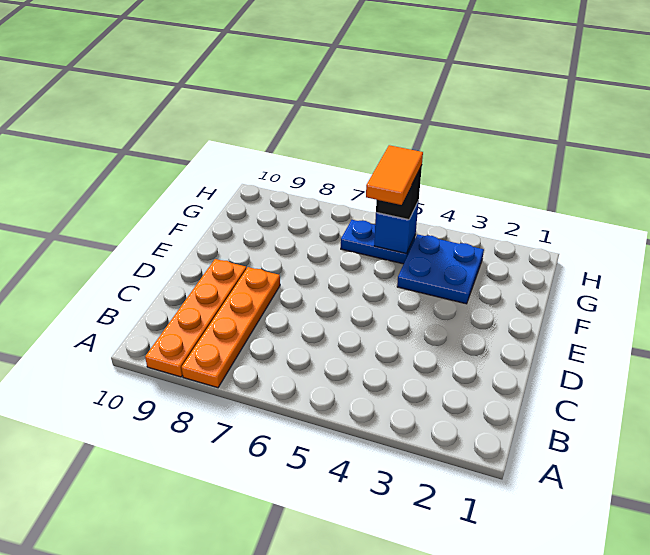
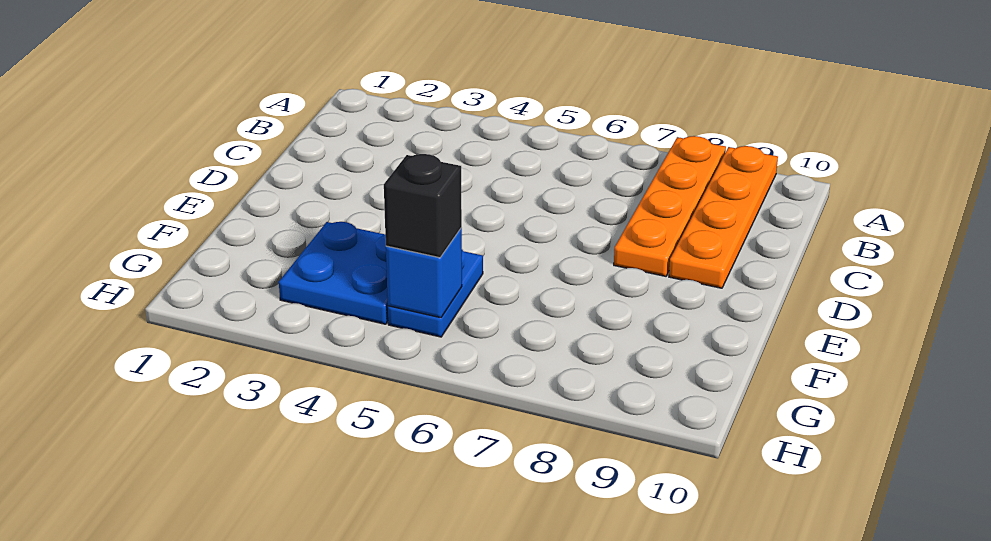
orange tile F5:G5 level 4 -> none
blue plate G5:G6 level 1 -> blue plate F5:G5 level 1

